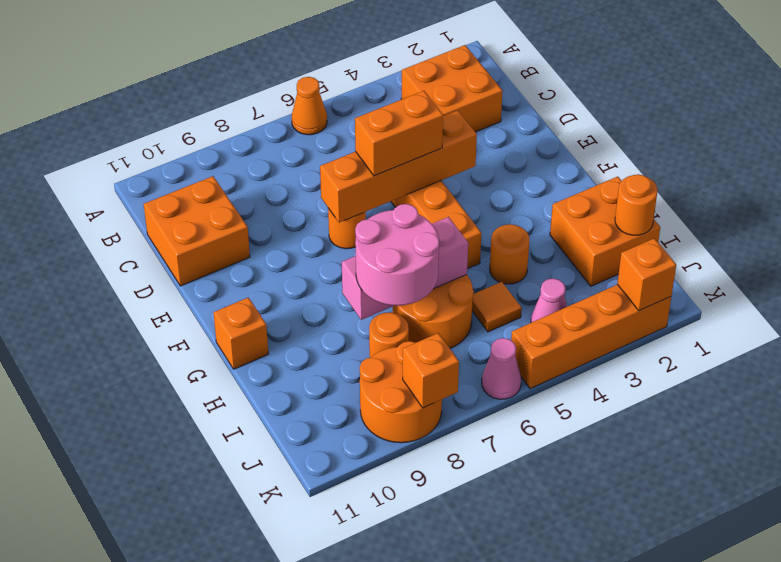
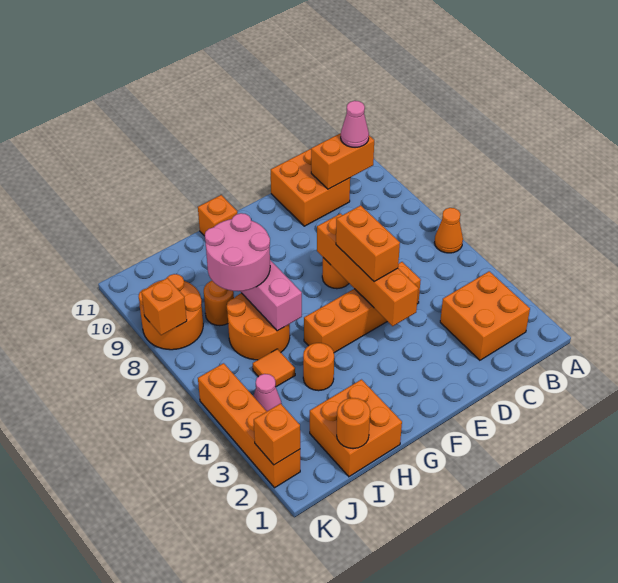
none -> orange brick B10:C10 level 2
pink cone K6 level 1 -> pink cone B10 level 3

